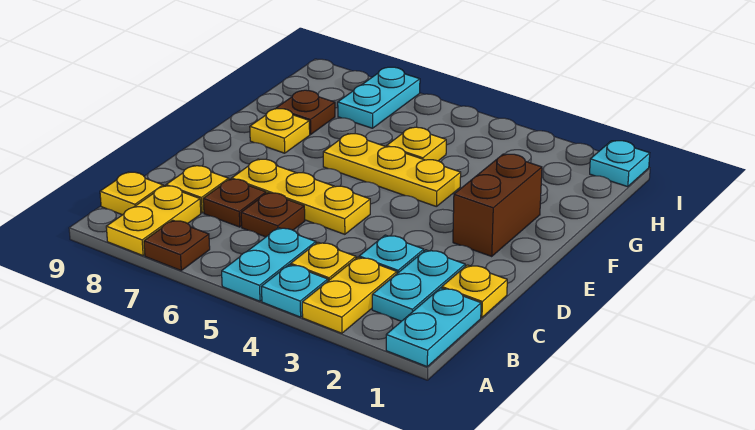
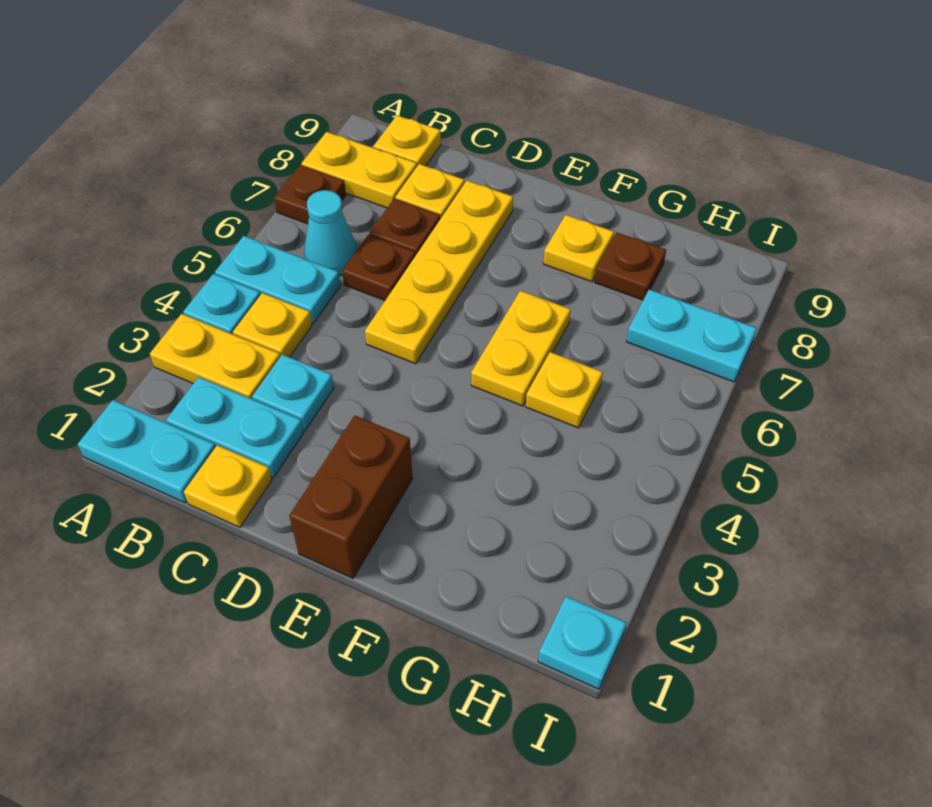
none -> cyan cone B6 level 1
yellow plate D5:D7 level 1 -> yellow plate D5:D8 level 1
brown brick E2:F2 level 1 -> brown brick E1:E2 level 1
yellow plate F4:F6 level 1 -> yellow plate F5:F6 level 1

